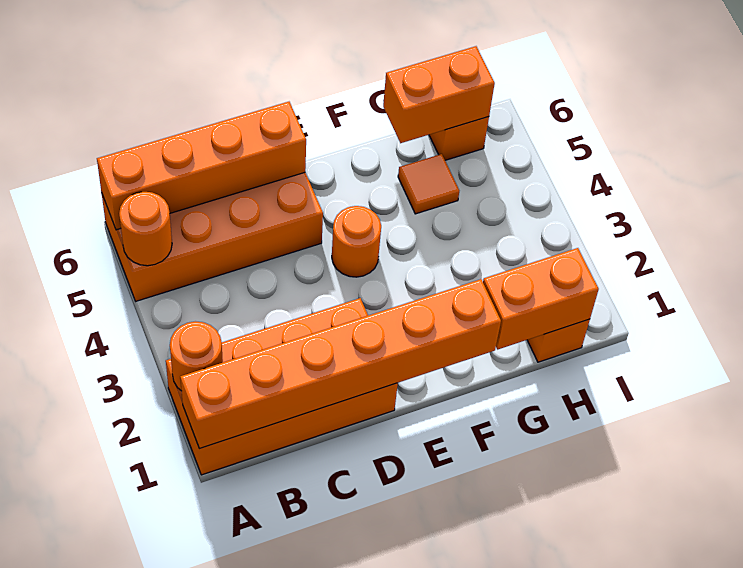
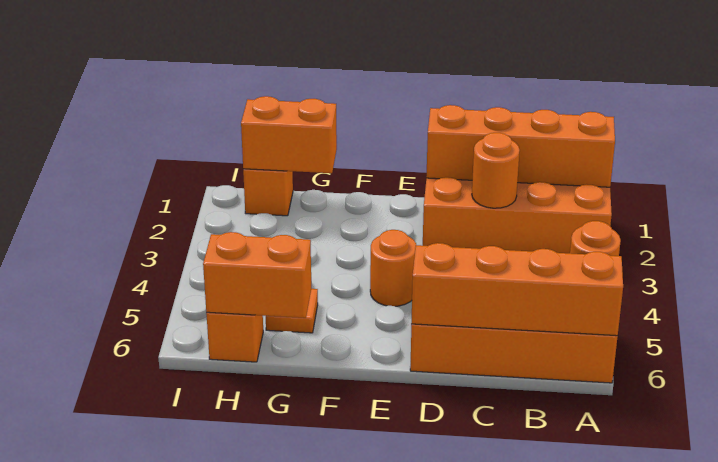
orange brick A1:F1 level 2 -> orange brick A1:D1 level 2
orange round brick A2 level 2 -> orange round brick C2 level 2

